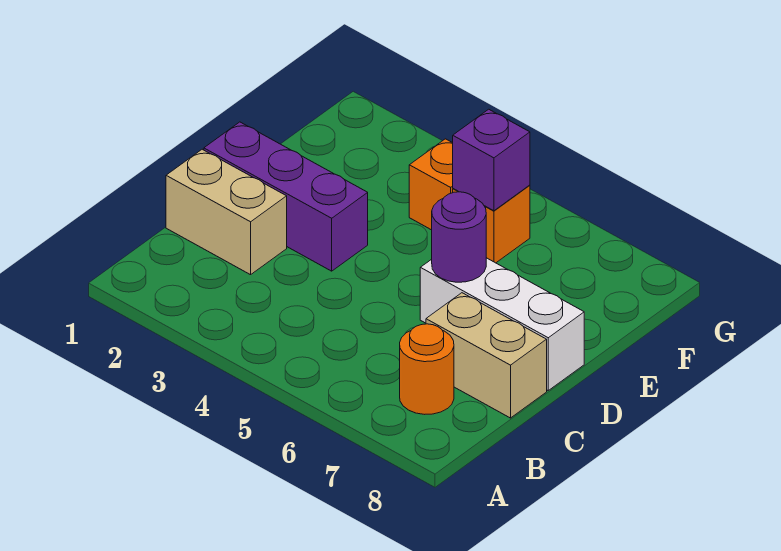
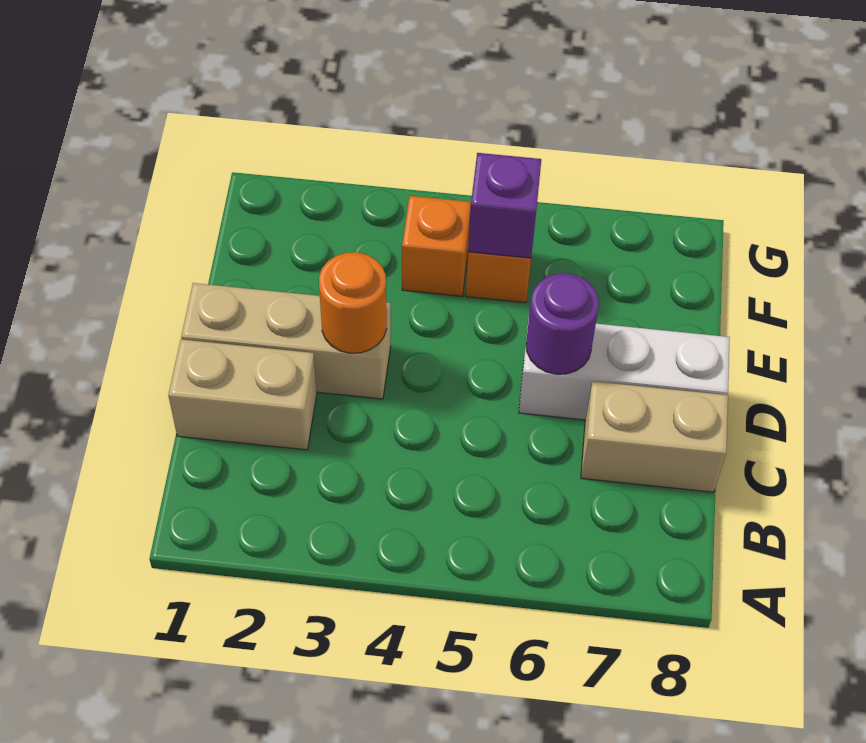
orange round brick B7 level 1 -> orange round brick D3 level 2
purple brick D1:D3 level 1 -> tan brick D1:D3 level 1

